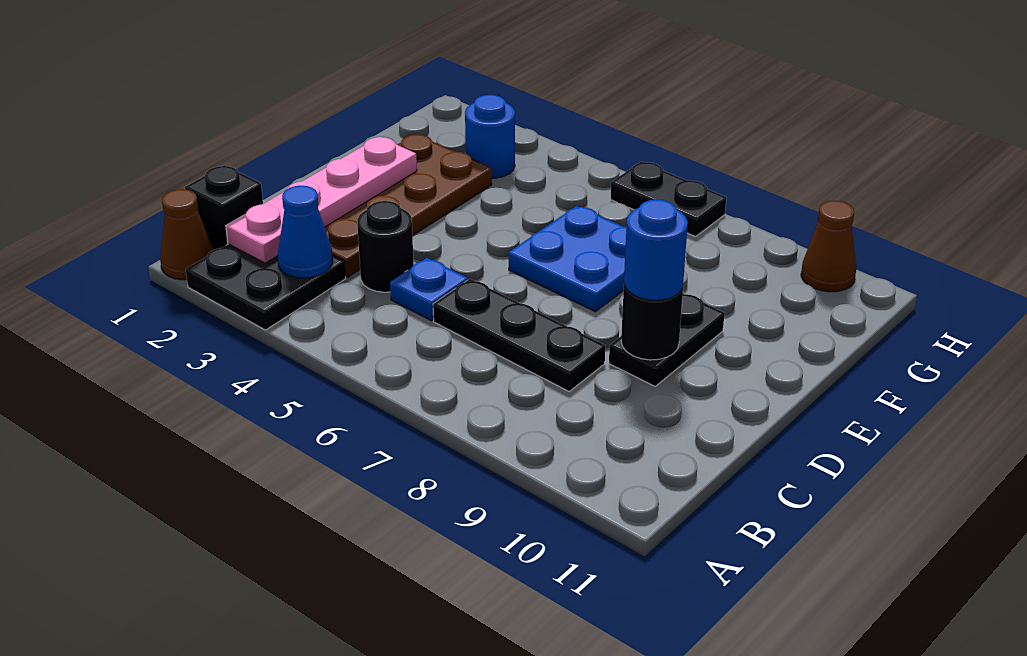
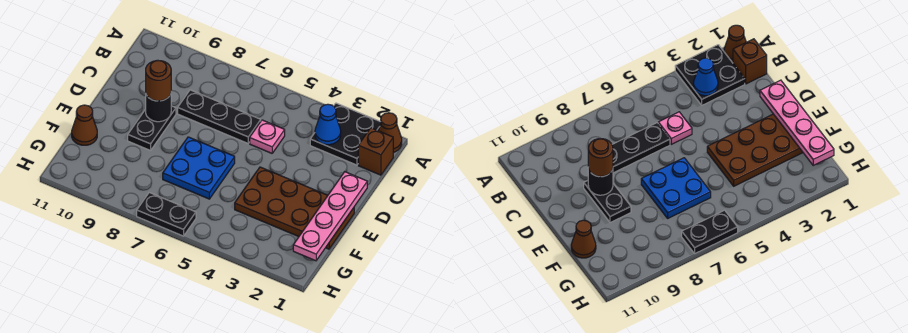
black brick B1 level 1 -> brown brick B1 level 1
pink plate B2:E2 level 2 -> pink plate D1:G1 level 2
brown plate C2:F3 level 1 -> brown plate E1:F4 level 1
black round brick C4 level 1 -> none
blue plate C5 level 1 -> pink plate C5 level 1
blue round brick D9 level 3 -> brown round brick D9 level 3
blue round brick G3 level 1 -> none
brown cone H10 level 1 -> brown cone F11 level 1

